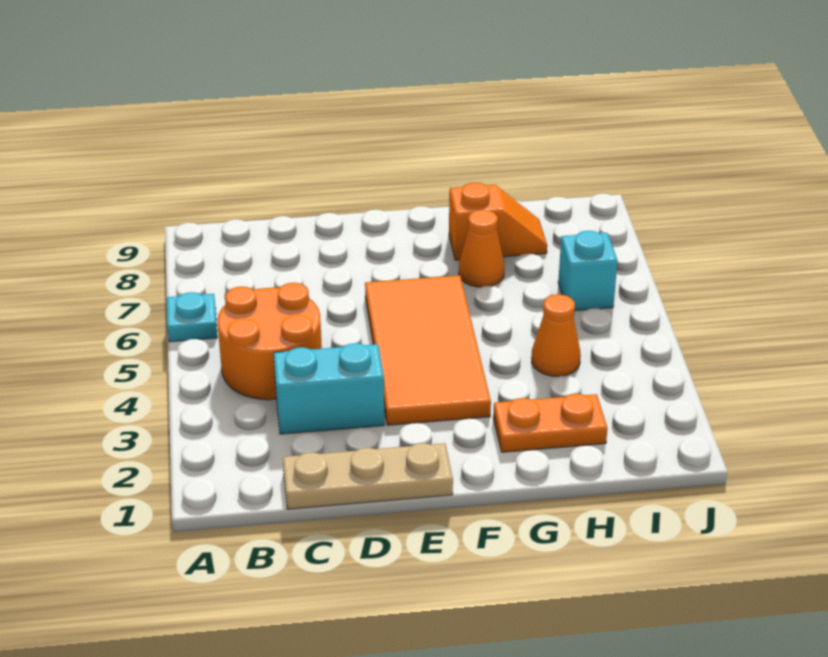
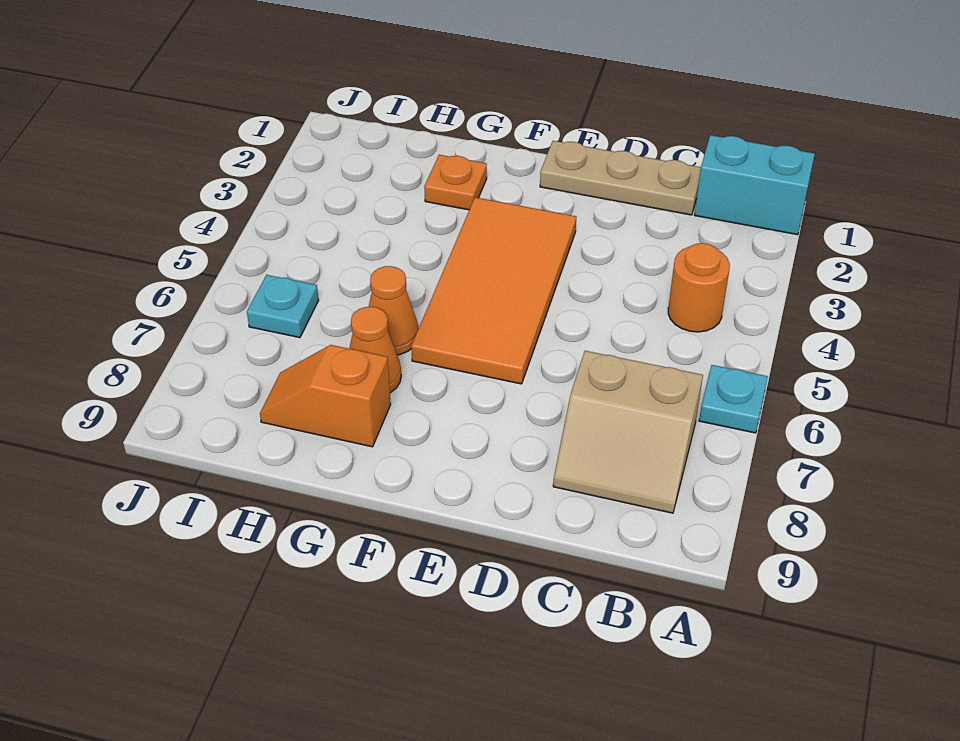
orange round brick B4:C5 level 1 -> orange round brick B4 level 1
none -> tan slope B7:C8 level 1 top 7
cyan brick C3:D3 level 1 -> cyan brick A1:B1 level 1
orange plate G2:H2 level 1 -> orange plate G2 level 1
orange cone H4 level 1 -> orange cone G6 level 1
cyan brick I6 level 1 -> cyan plate I6 level 1

